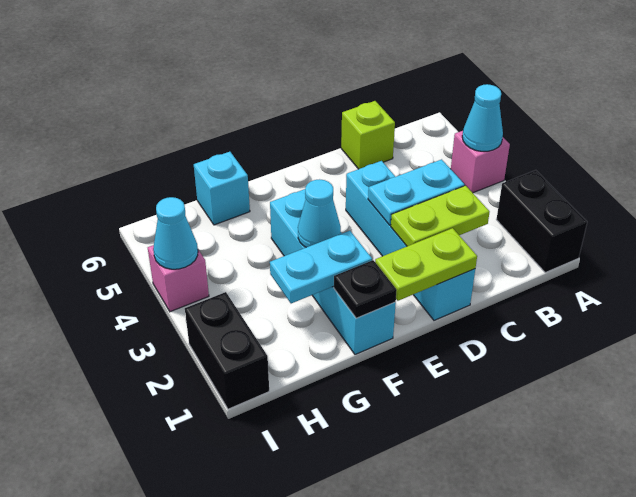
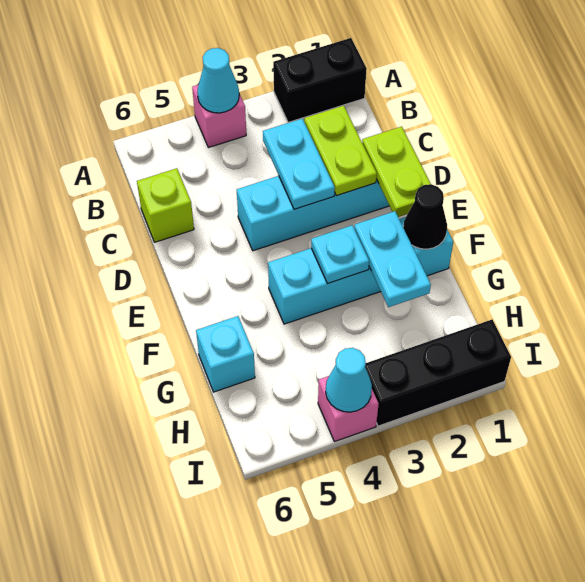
black plate F1 level 2 -> black cone F1 level 2
cyan cone F3 level 2 -> cyan plate F3 level 2
black brick I1:I2 level 1 -> black brick I1:I3 level 1

